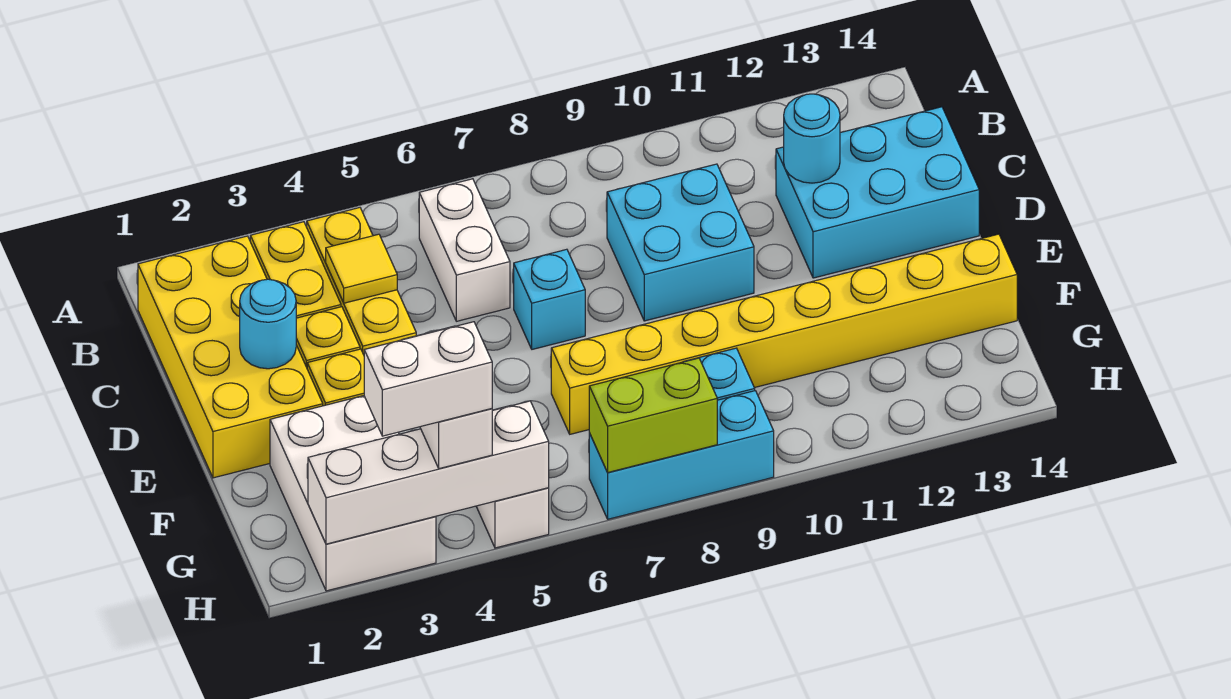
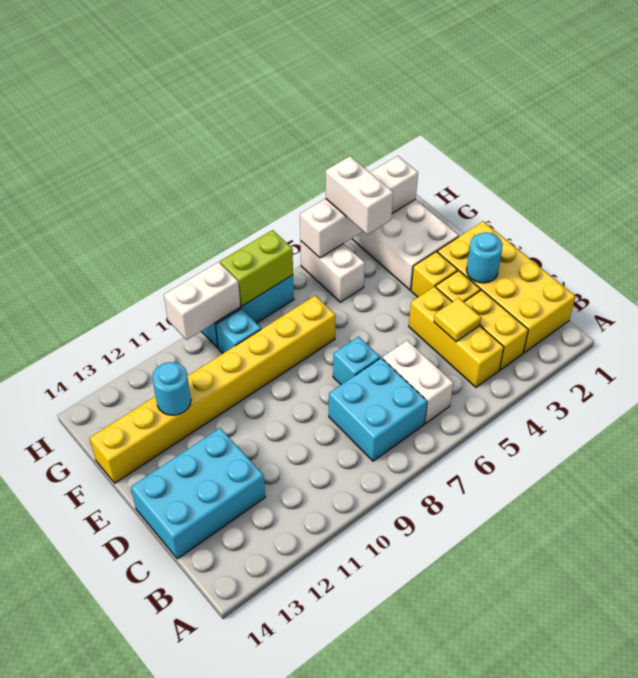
cyan brick C9:D10 level 1 -> cyan brick B7:C8 level 1
cyan round brick C12 level 2 -> cyan round brick F12 level 2
white brick H3:H4 level 4 -> white brick H9:H10 level 2

